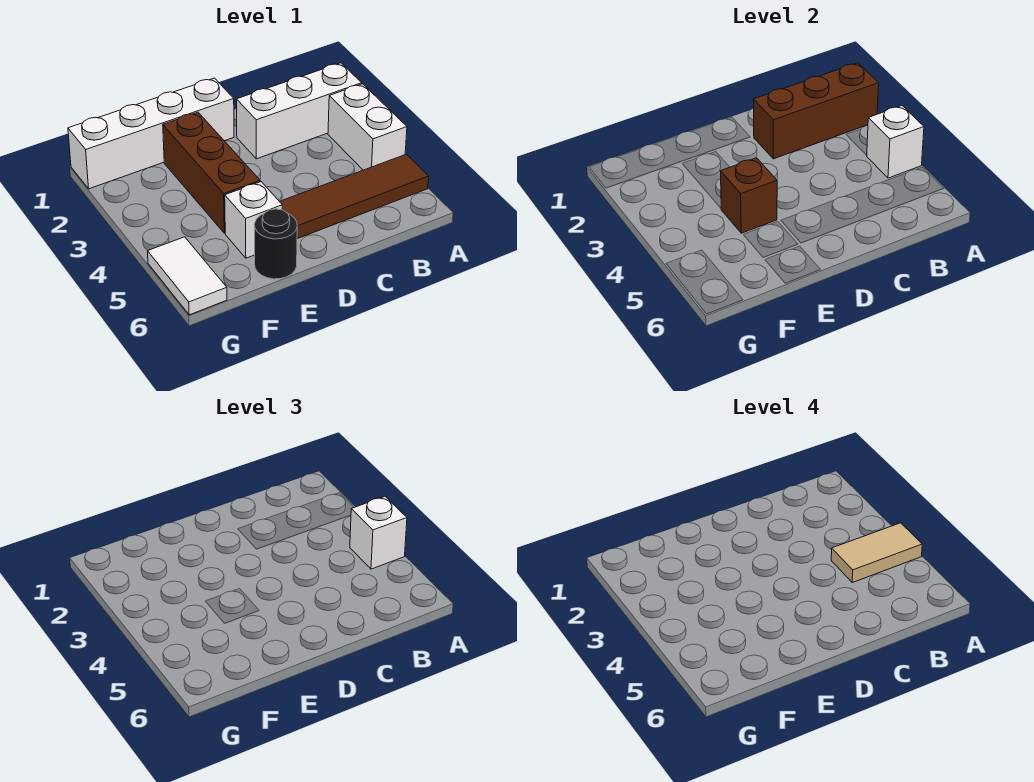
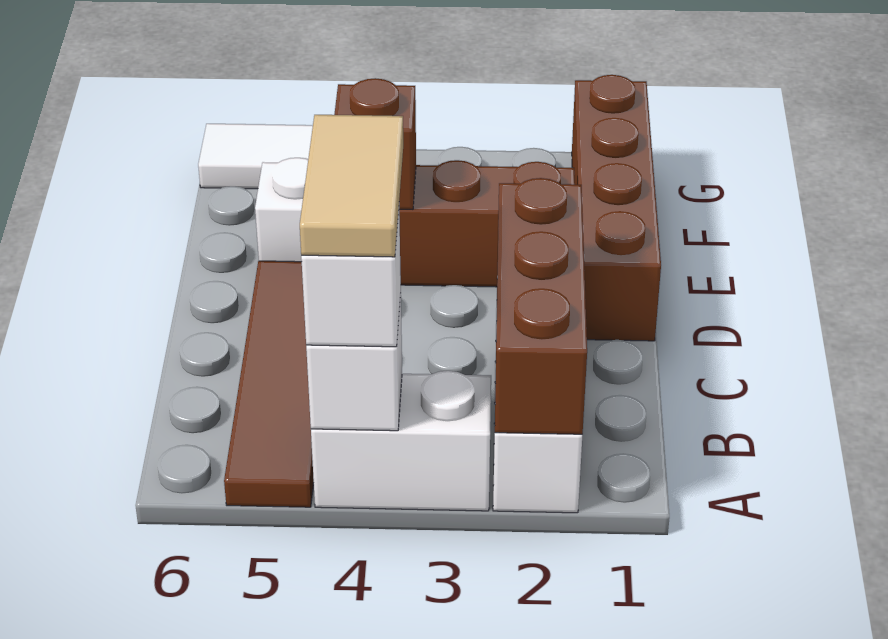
white brick D1:G1 level 1 -> brown brick D1:G1 level 1
black round brick E6 level 1 -> none

